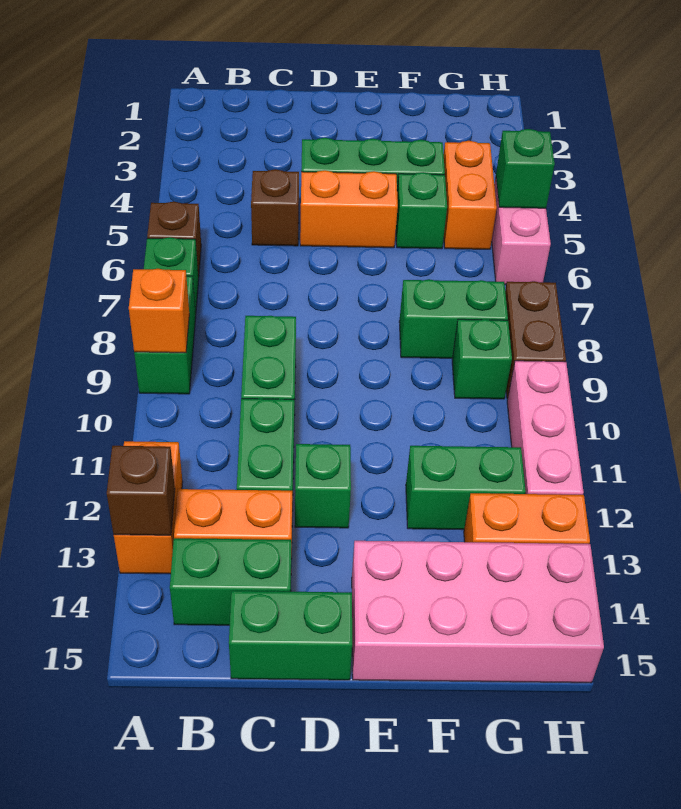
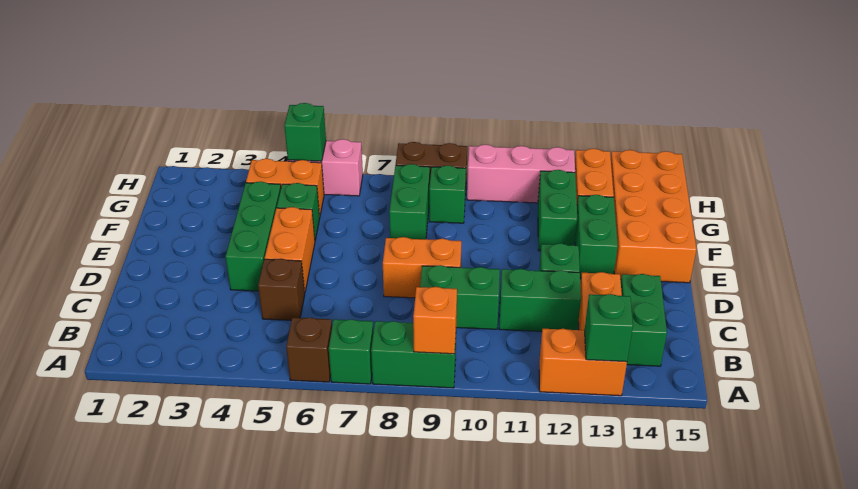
brown brick A13 level 2 -> green brick A13 level 2
green brick C15:D15 level 1 -> green brick E13:F13 level 1
none -> orange brick D8:D9 level 1
pink brick E14:H15 level 1 -> orange brick E14:H15 level 1

